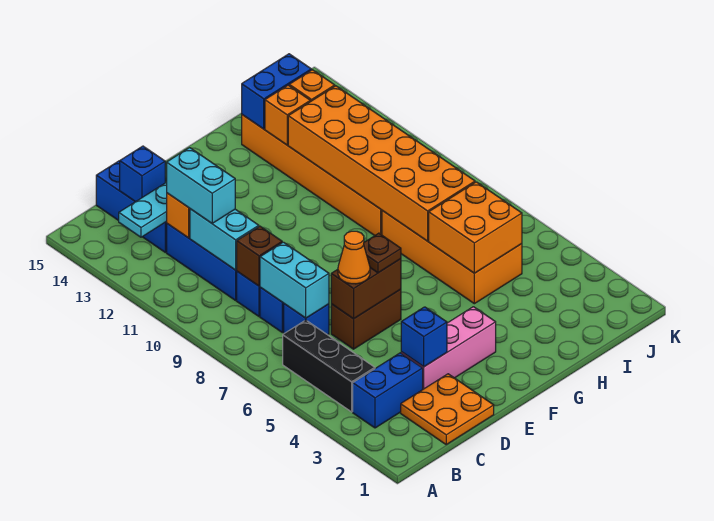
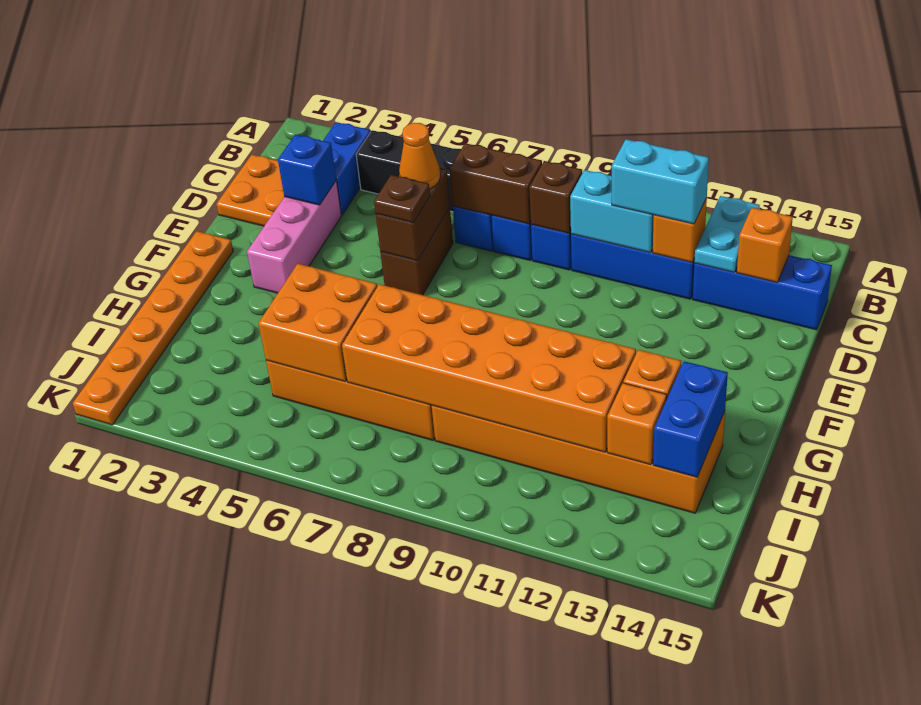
cyan brick C7:C8 level 2 -> brown brick C7:C8 level 2
blue brick C14 level 2 -> orange brick C14 level 2
none -> orange plate F1:K1 level 1

